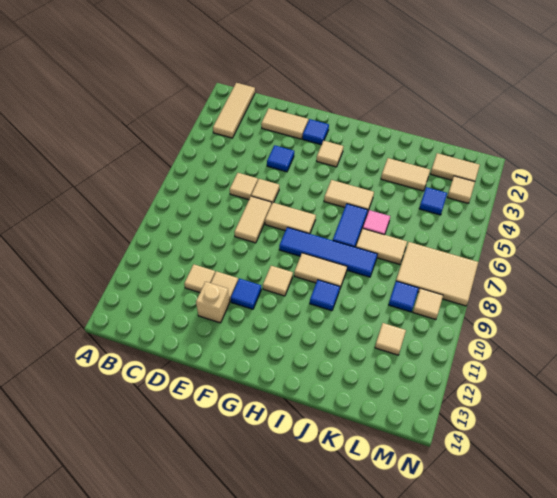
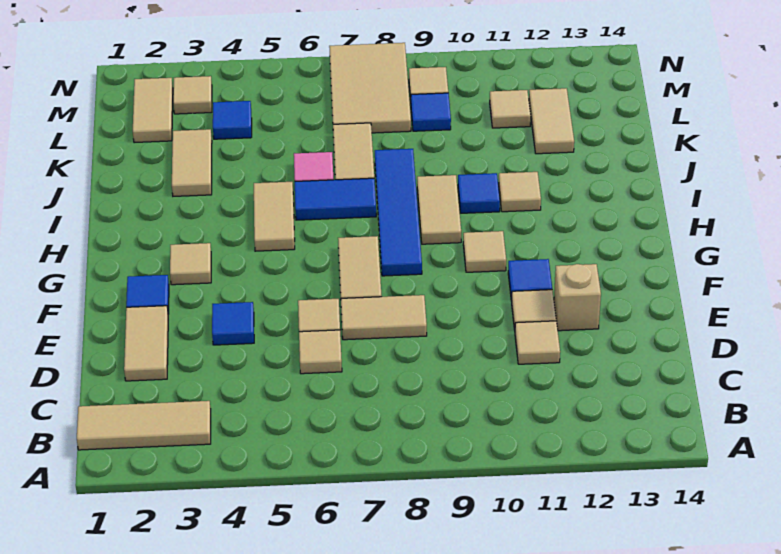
none -> tan tile I11 level 1
none -> tan tile K12:L12 level 1

